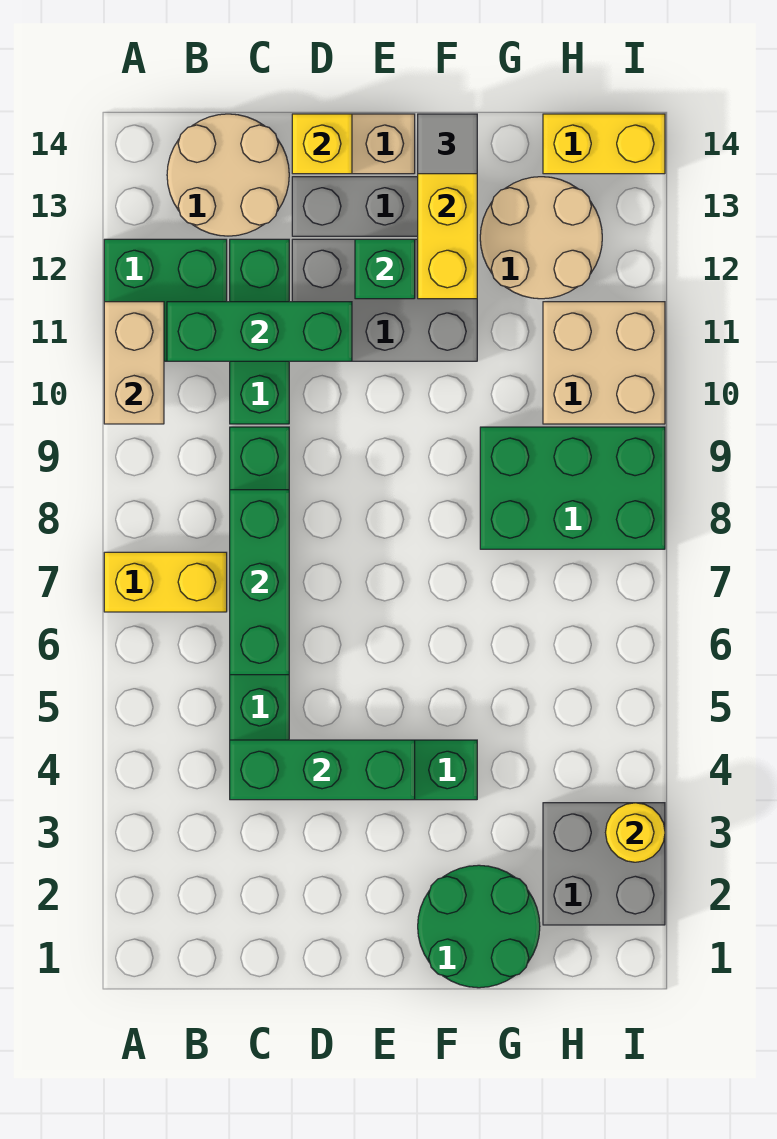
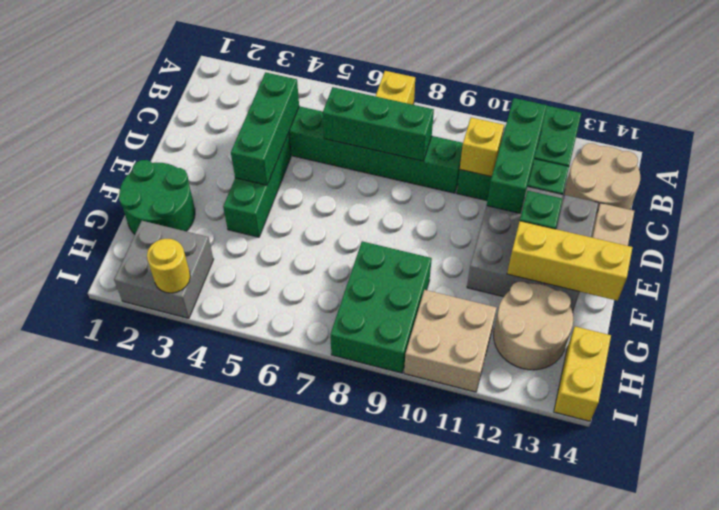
tan brick A10:A11 level 2 -> none
yellow brick D14 level 2 -> yellow brick C10 level 2
grey tile F14 level 3 -> none

